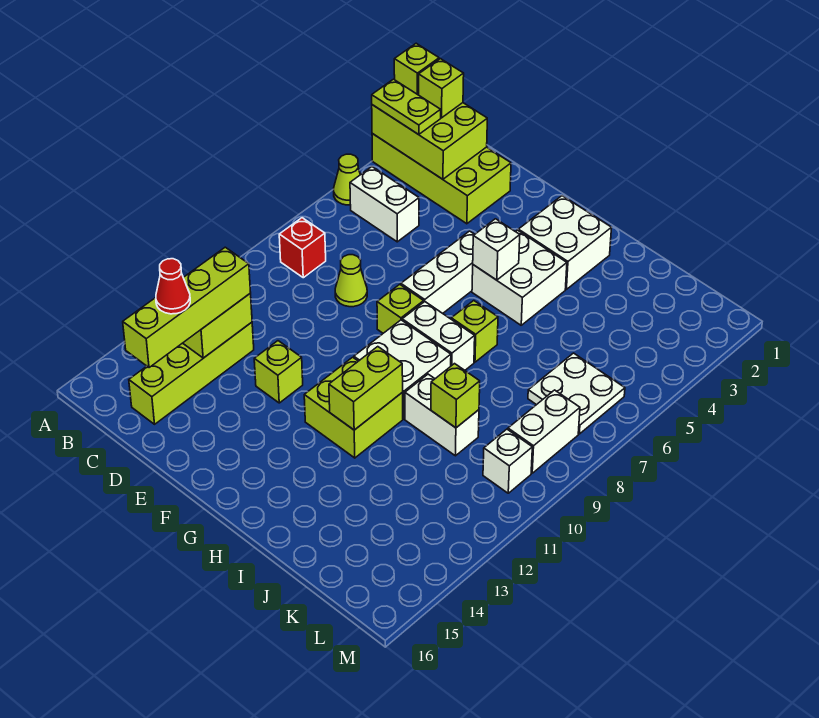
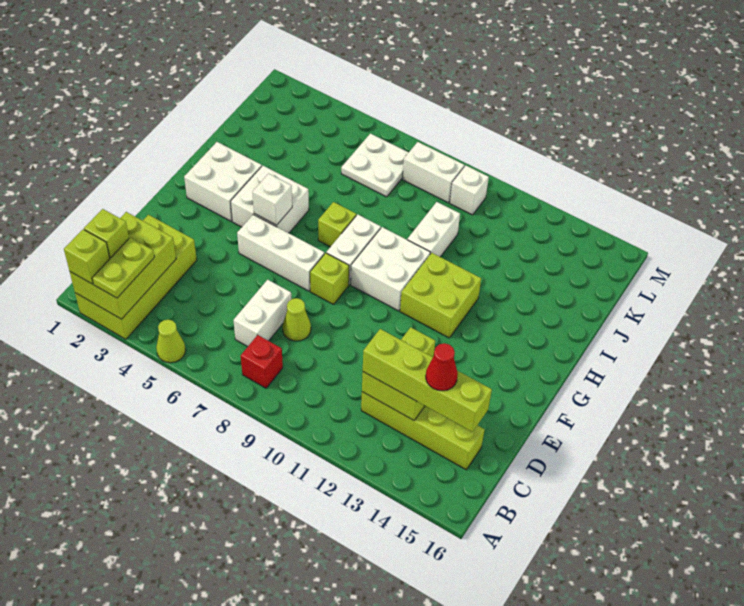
white brick B5:C5 level 1 -> white brick C7:D7 level 1
lime brick H11:H12 level 2 -> none
lime brick J10 level 2 -> none

